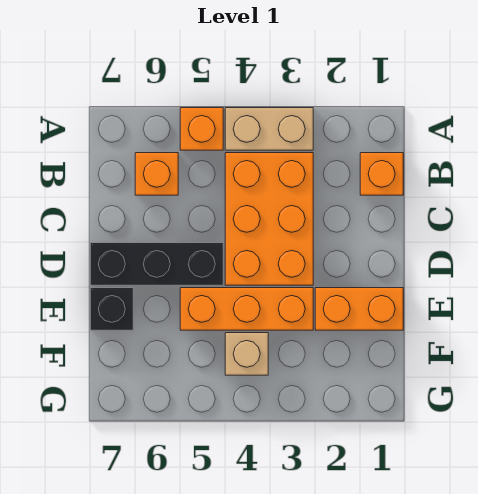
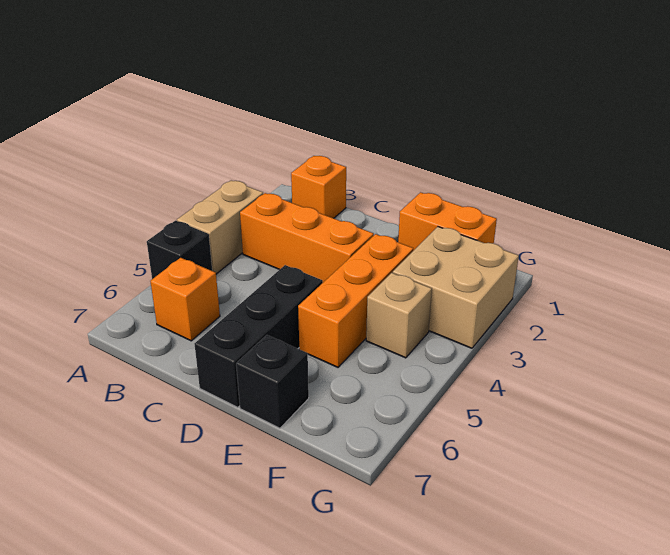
orange brick A5 level 1 -> black brick A5 level 1
orange brick B3:D4 level 1 -> orange brick B3:D3 level 1
orange brick E1:E2 level 1 -> orange brick E1:F1 level 1
none -> tan brick F2:G3 level 1

